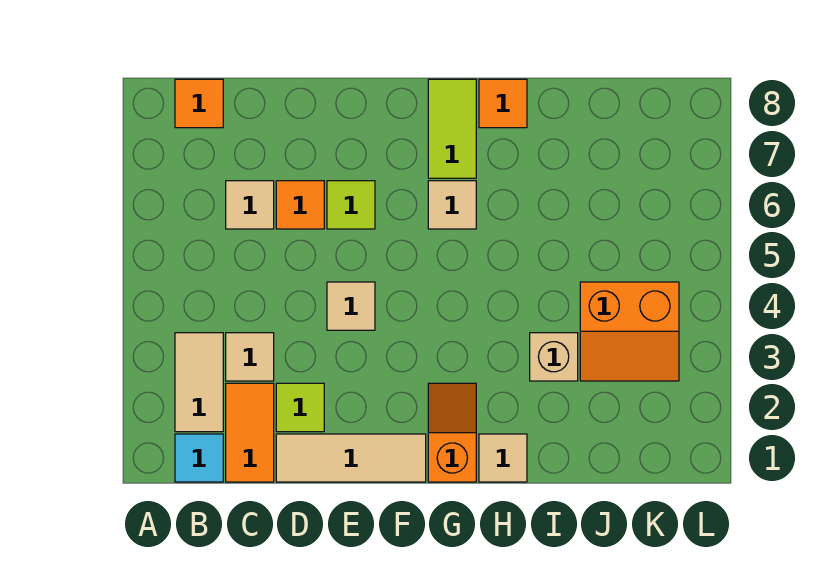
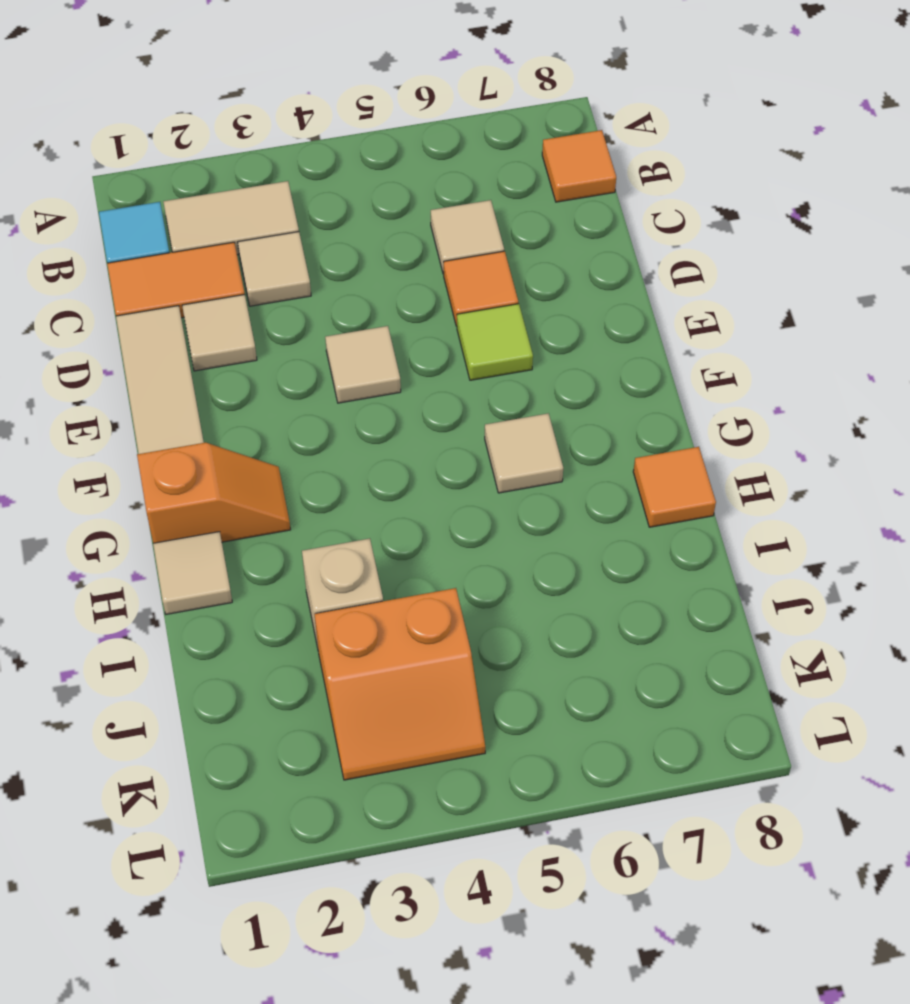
lime tile D2 level 1 -> tan tile D2 level 1
lime tile G7:G8 level 1 -> none
orange slope J3:K4 level 1 top 4 -> orange slope J3:K4 level 1 top J

